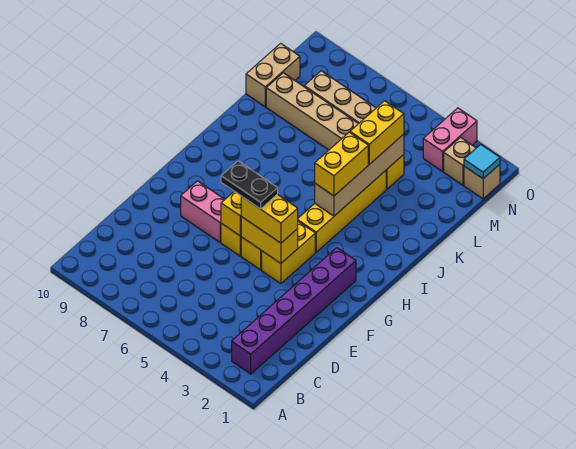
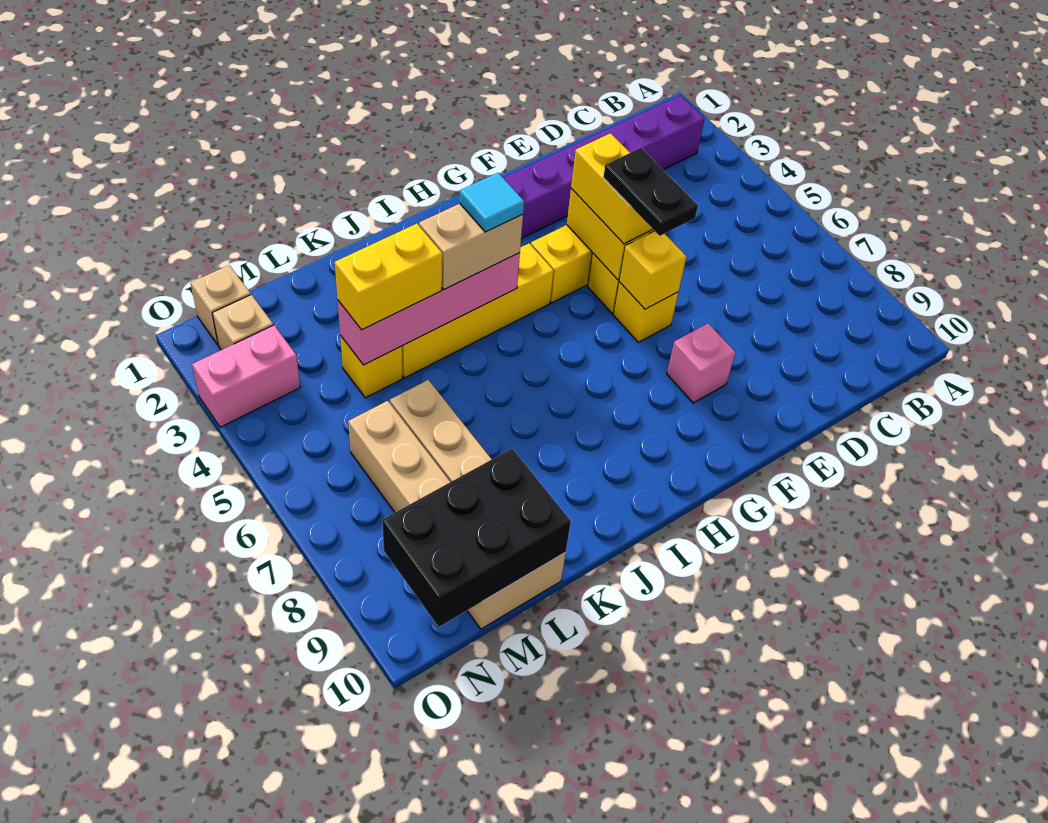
pink brick F7:F8 level 1 -> pink brick F8 level 1
tan brick I4:L4 level 2 -> pink brick I4:L4 level 2
yellow brick I4:J4 level 3 -> tan brick I4:J4 level 3
none -> black brick L9:N10 level 2
cyan tile N1 level 2 -> cyan tile I4 level 4

